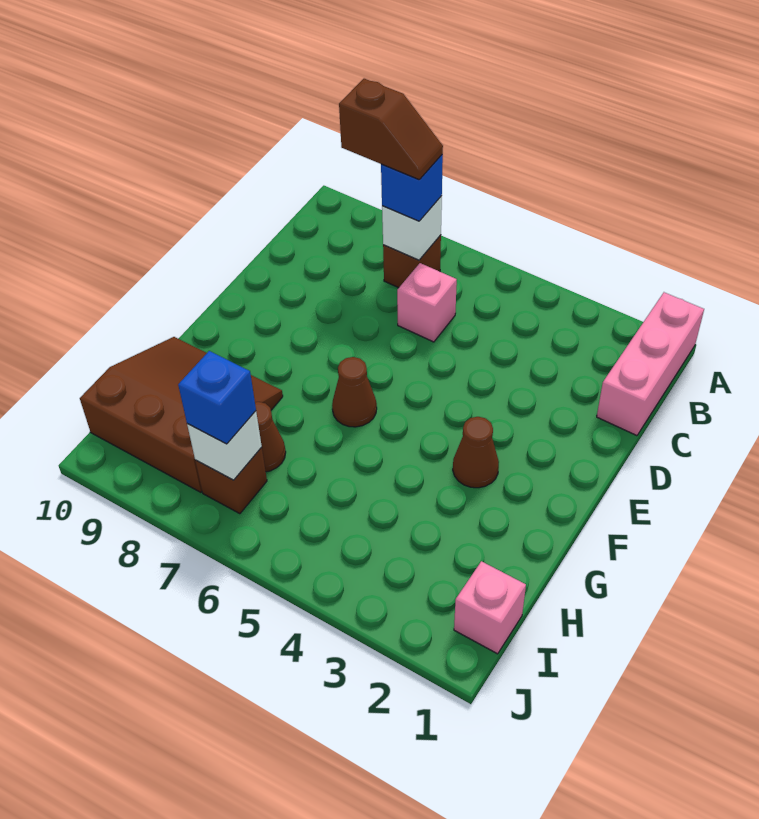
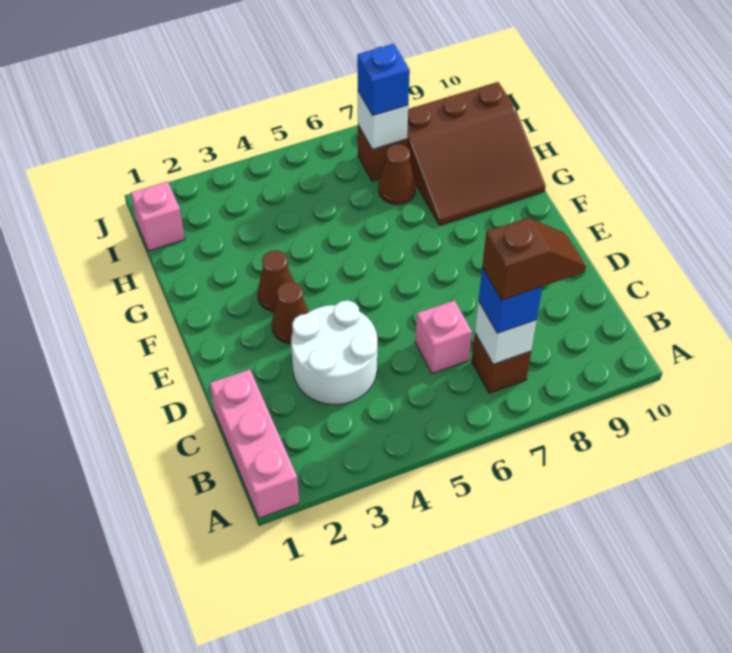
brown slope B7:B8 level 4 top 8 -> brown slope B7:B8 level 4 top 7
none -> white round brick C3:D4 level 1
brown cone F6 level 1 -> brown cone E3 level 1

